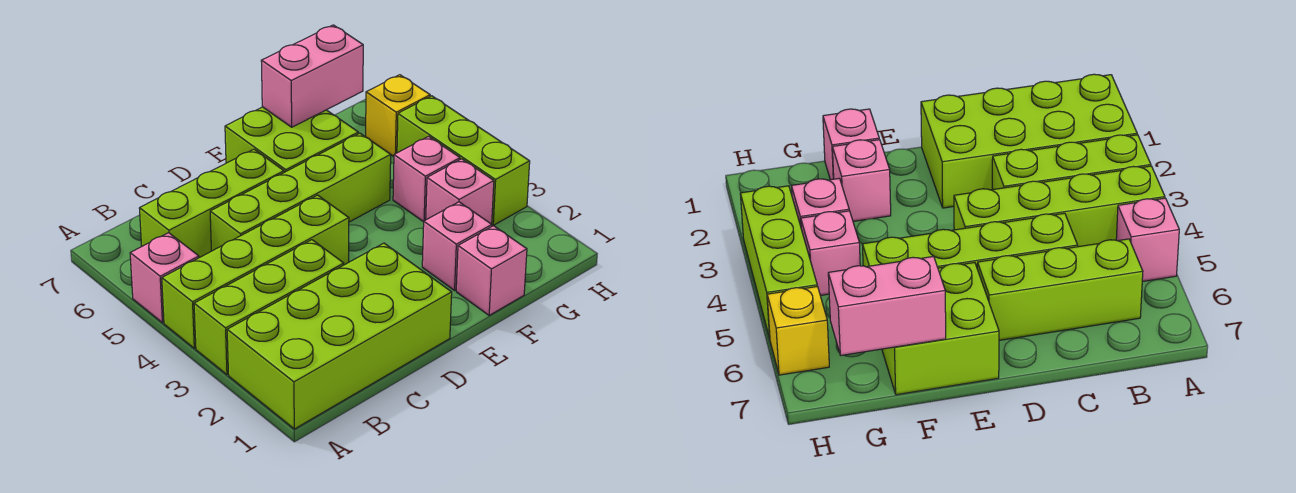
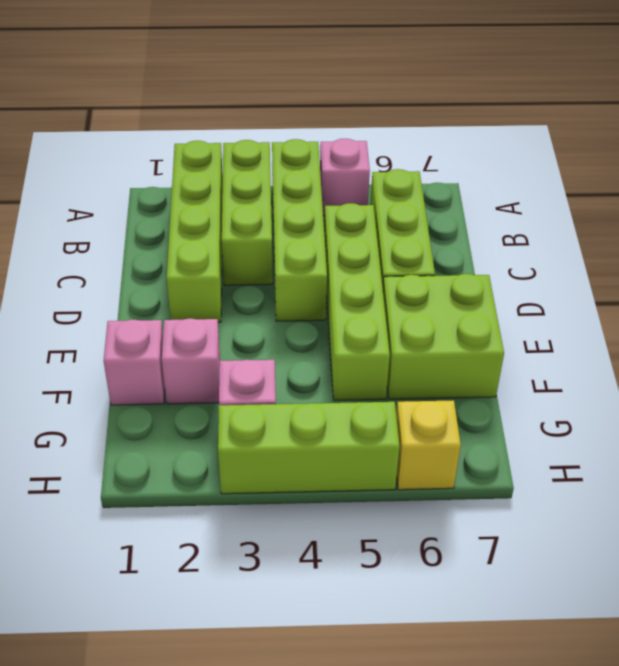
lime brick A1:D2 level 1 -> lime brick A2:D2 level 1
pink brick F7:G7 level 2 -> none
pink brick G4 level 1 -> none

